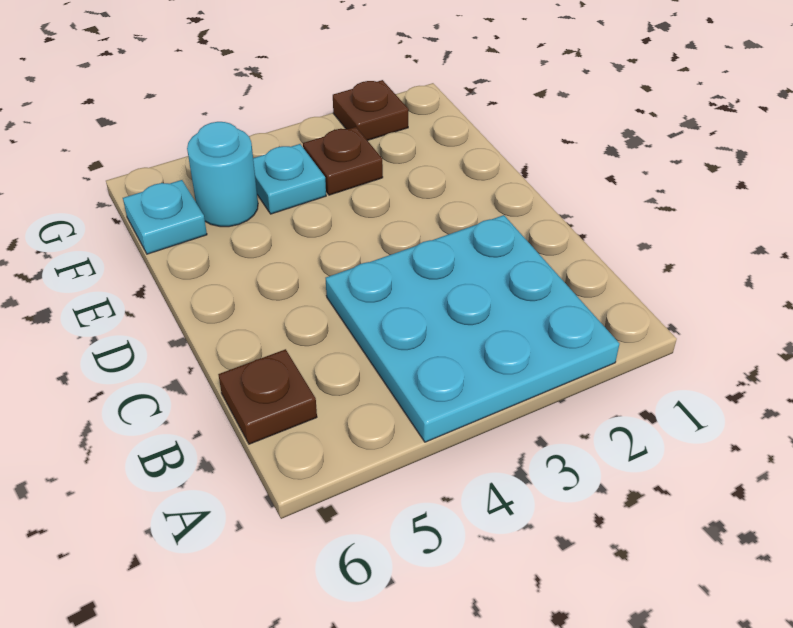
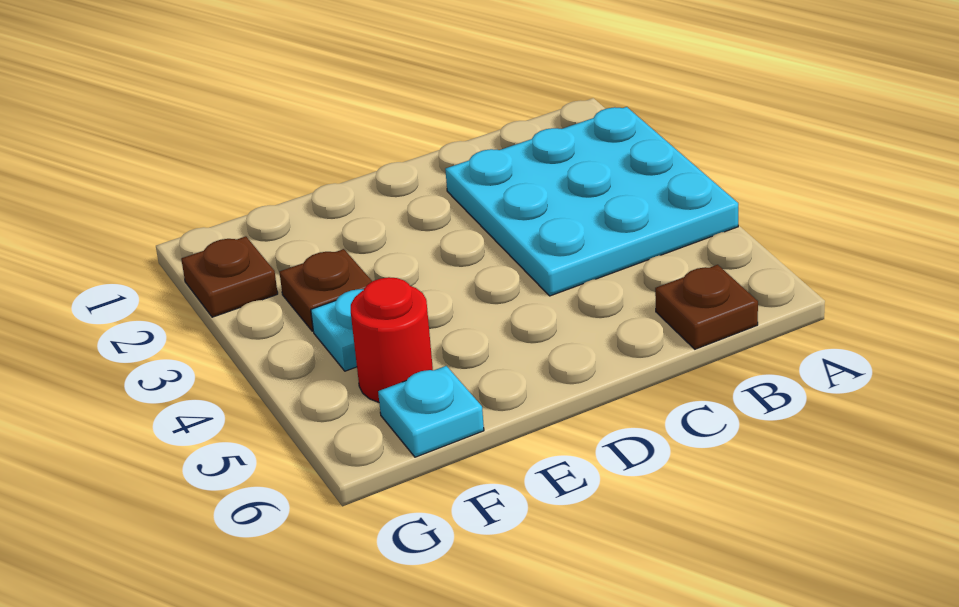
cyan round brick F5 level 1 -> red round brick F5 level 1

